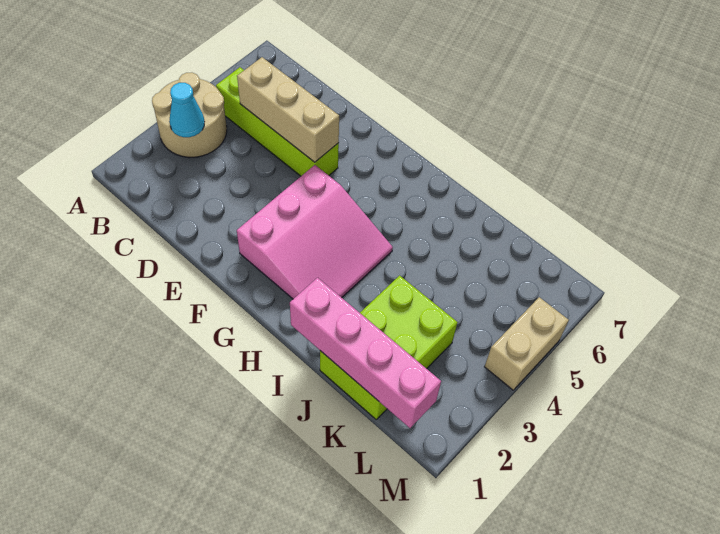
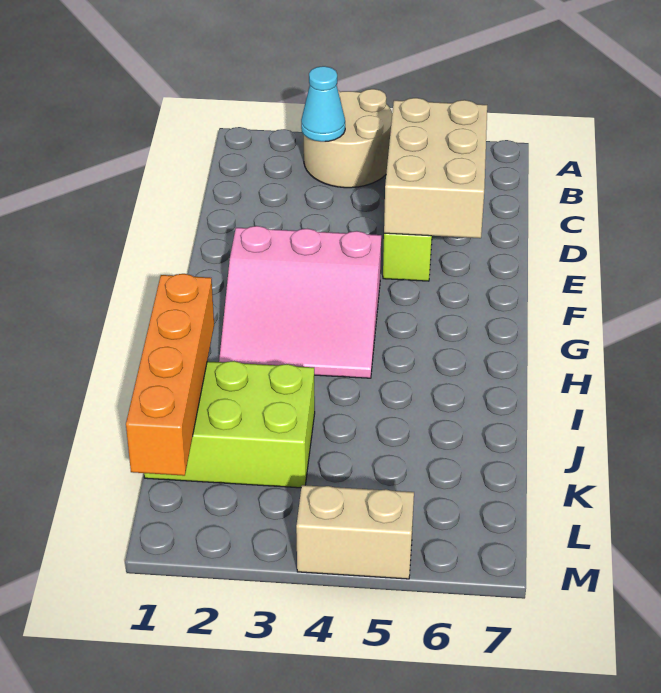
tan brick C5:E5 level 2 -> tan brick C5:E6 level 2
pink brick I1:L1 level 2 -> orange brick I1:L1 level 2

